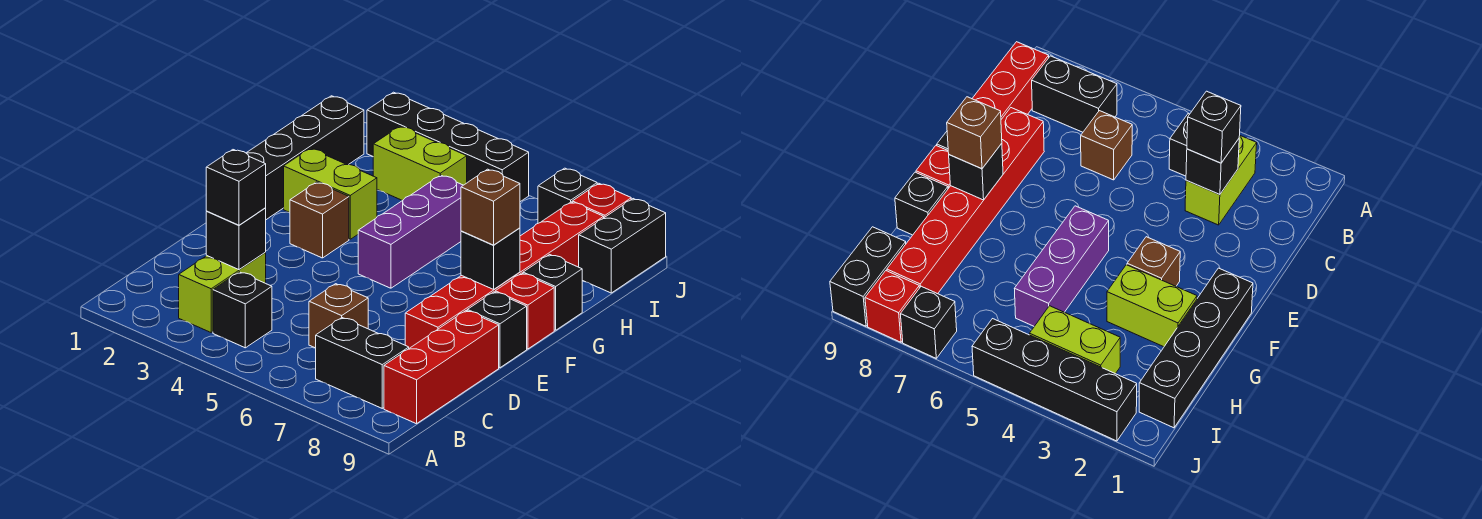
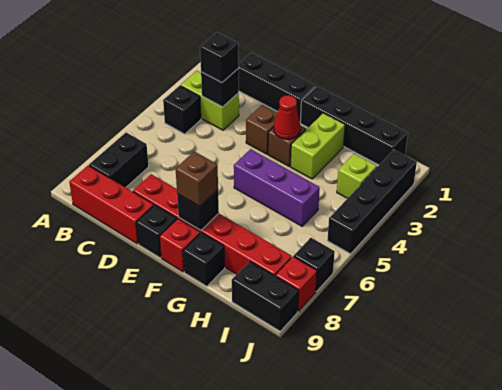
none -> black brick C1:E1 level 1
brown brick C6 level 1 -> brown brick E3 level 1
none -> red cone F3 level 2
lime brick I3:I4 level 1 -> lime brick I3 level 1

